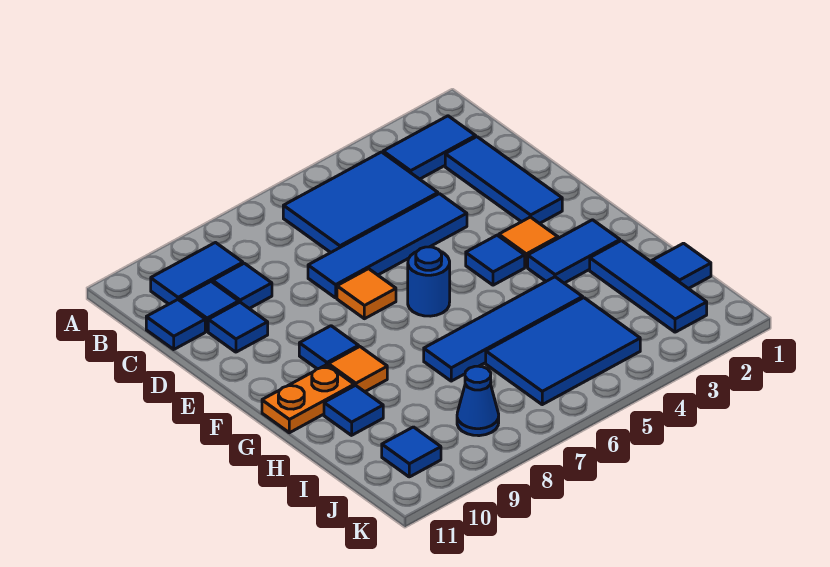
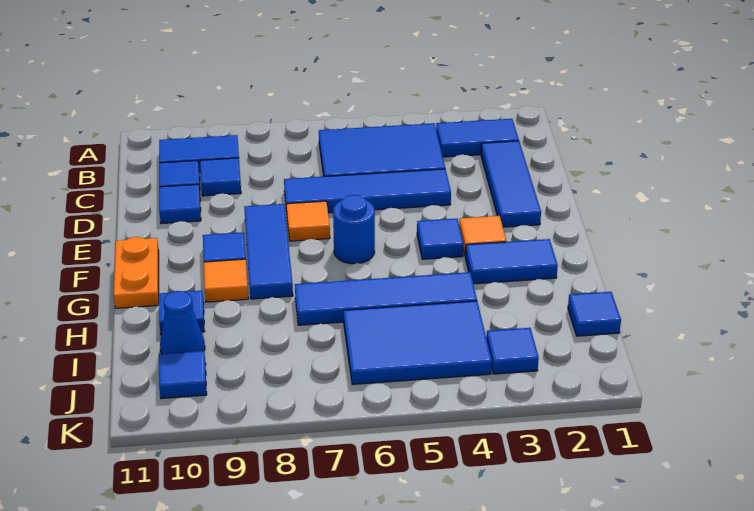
blue tile C11 level 1 -> blue tile J3 level 1
orange plate G10:G11 level 1 -> orange plate F11:G11 level 1
blue tile H2:J2 level 1 -> blue tile E8:G8 level 1
blue cone J8 level 1 -> blue cone I10 level 1

